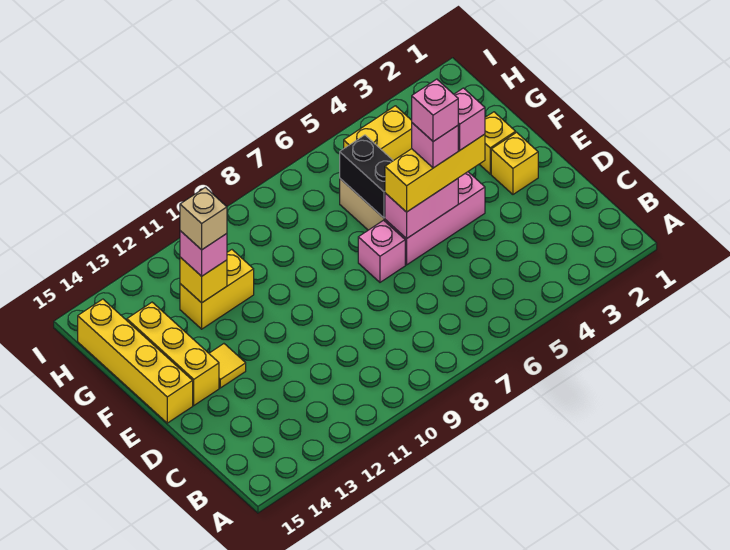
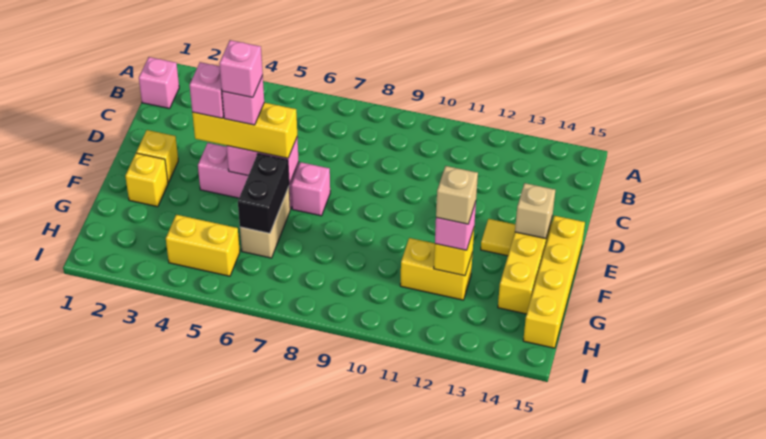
none -> pink brick B1 level 1
none -> tan brick E14 level 2

